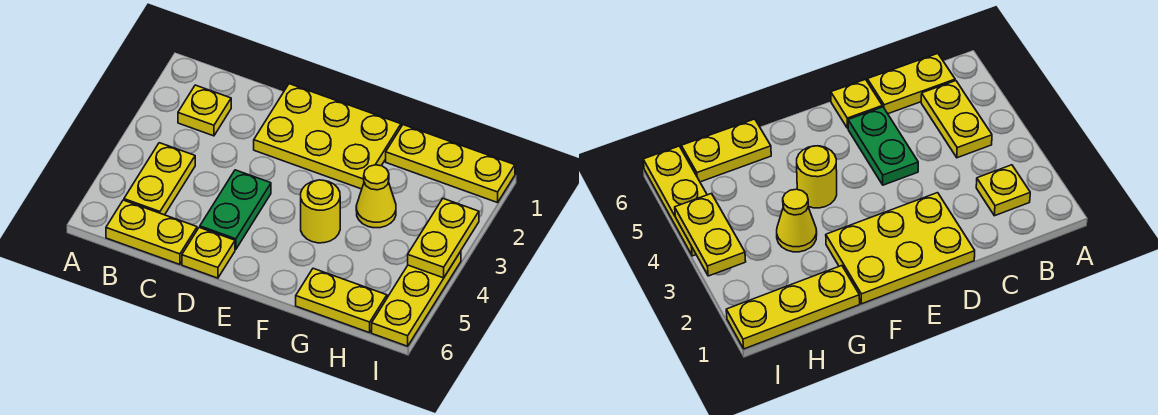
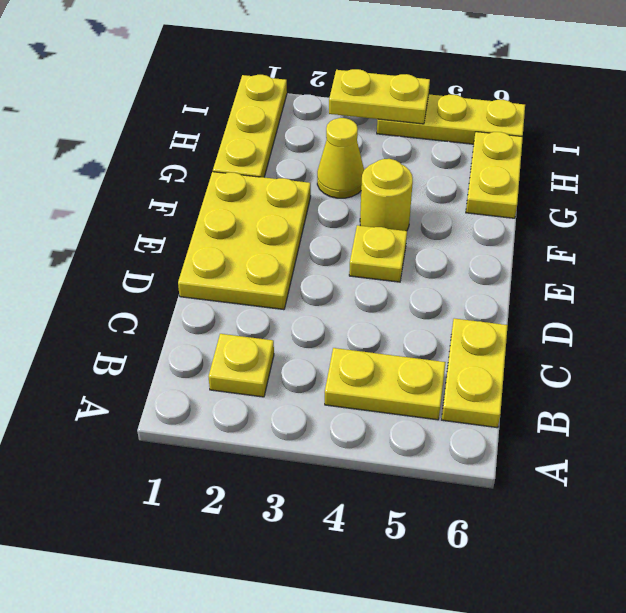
green plate D4:D5 level 1 -> none
yellow plate D6 level 1 -> yellow plate E4 level 1

